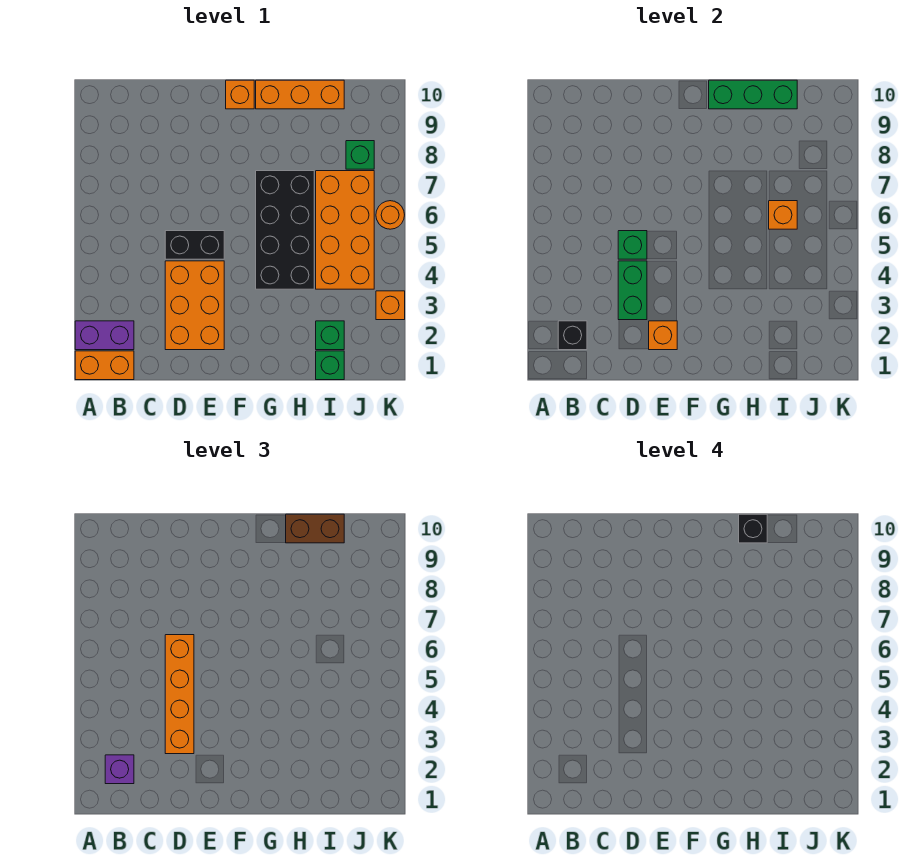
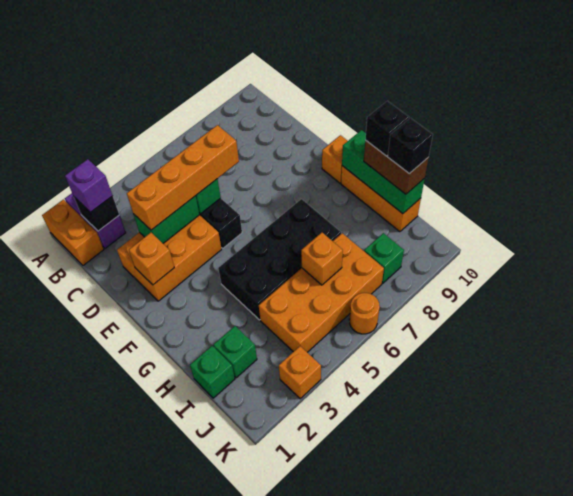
none -> black brick I10 level 4

